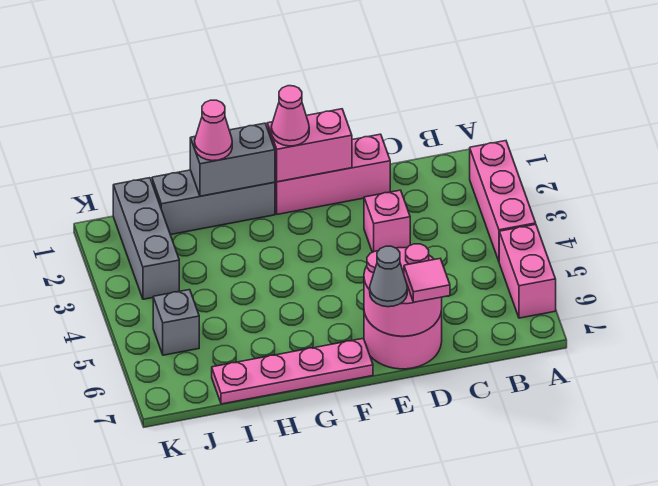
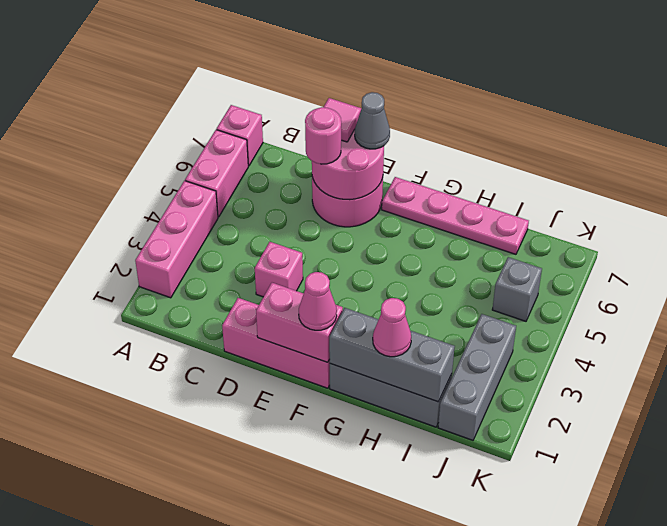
none -> pink brick A7 level 1
none -> pink round brick D6 level 3
grey brick G1:H1 level 2 -> grey brick G1:I1 level 2

